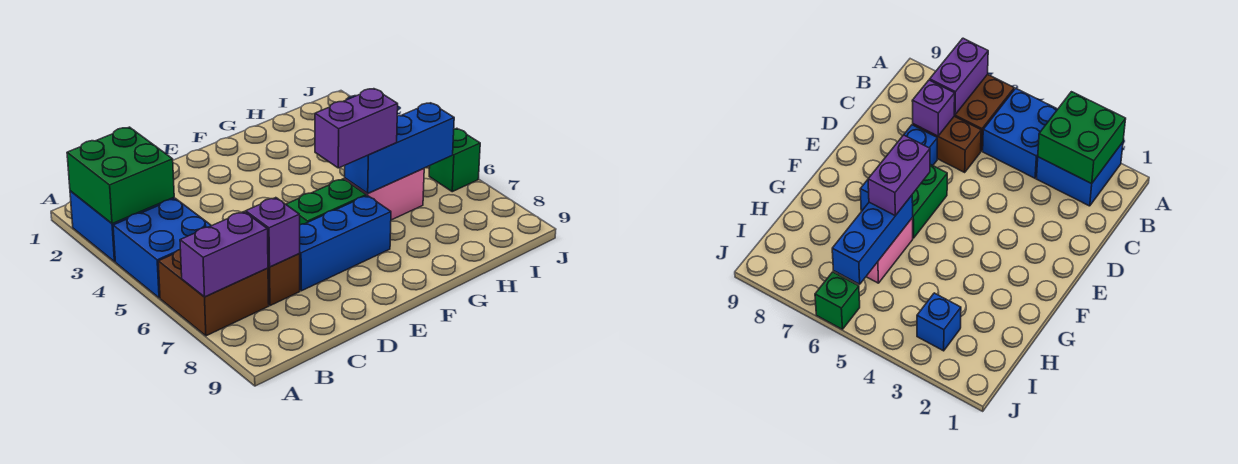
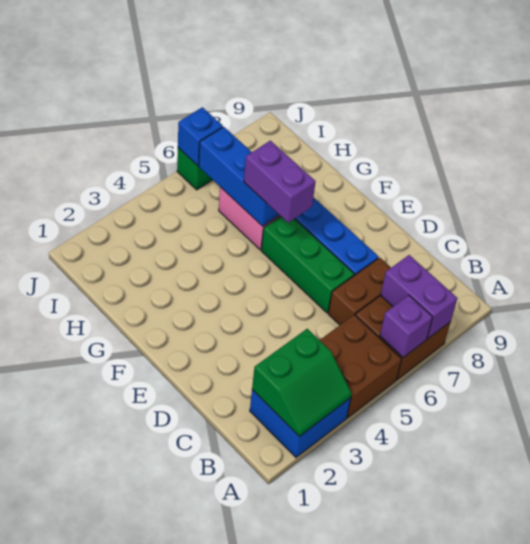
green brick A2:B3 level 2 -> green slope A2:B3 level 2 top B
blue brick A4:B5 level 1 -> brown brick A4:B5 level 1
purple brick C7 level 2 -> purple brick A6 level 2
green brick E6:F6 level 1 -> green brick D6:F6 level 1
blue brick I3 level 1 -> blue brick J6 level 2

